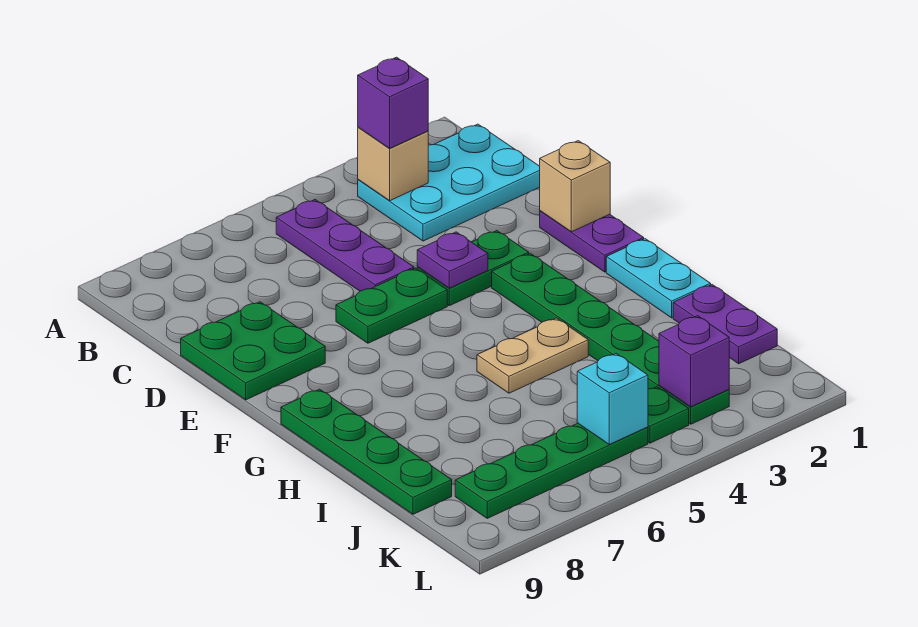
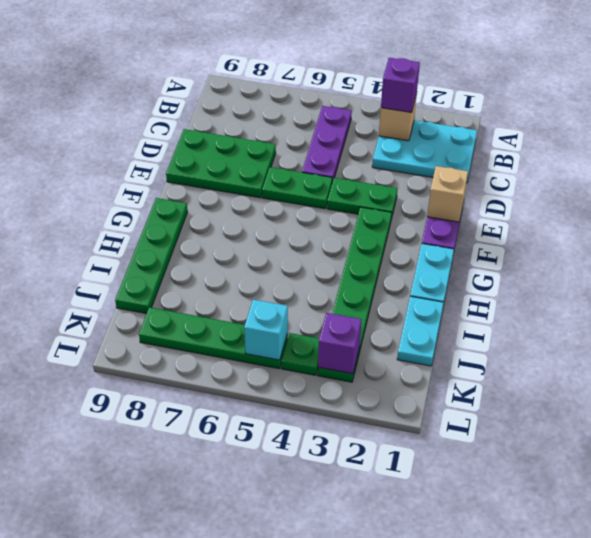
green plate D8:E9 level 1 -> green plate D7:E9 level 1
purple plate E4 level 2 -> none
tan plate H4:H5 level 1 -> none
purple plate I1:J1 level 1 -> cyan plate I1:J1 level 1

